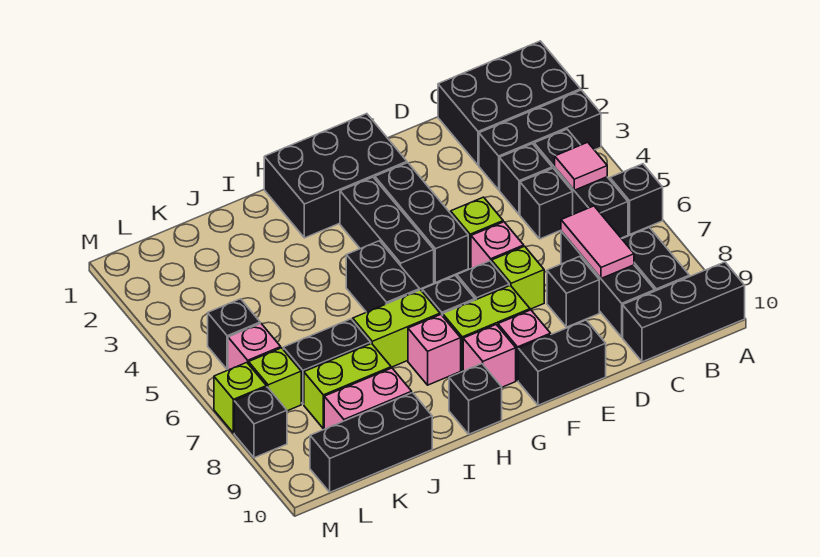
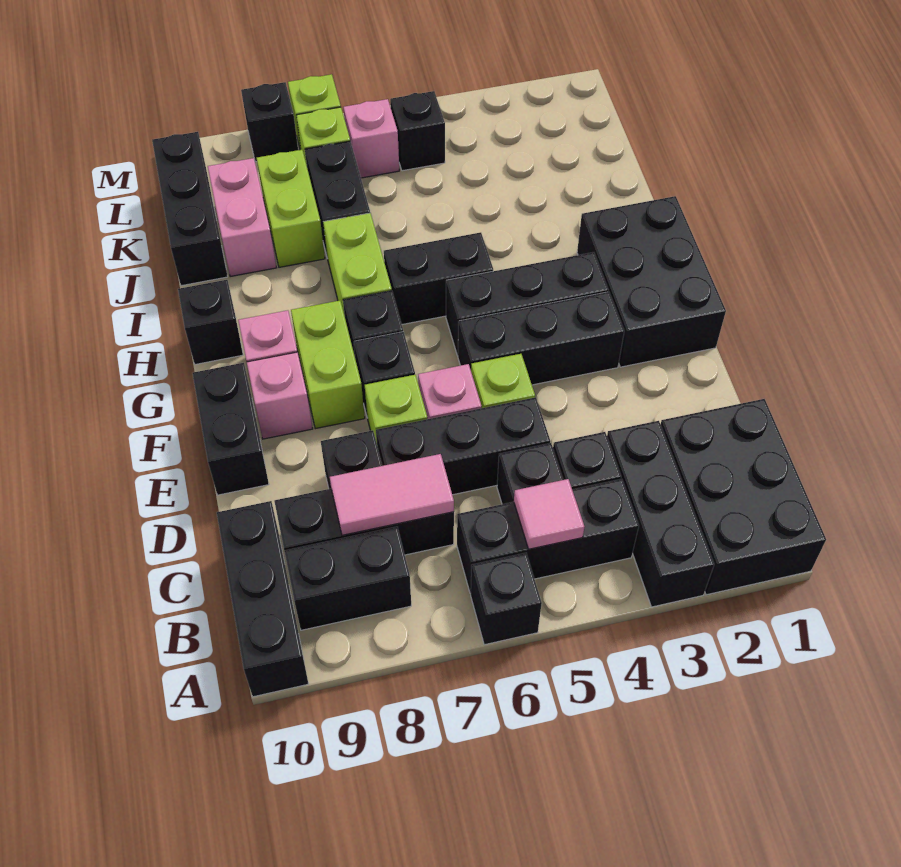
none -> black brick D5:D7 level 1
pink brick H8 level 1 -> none

